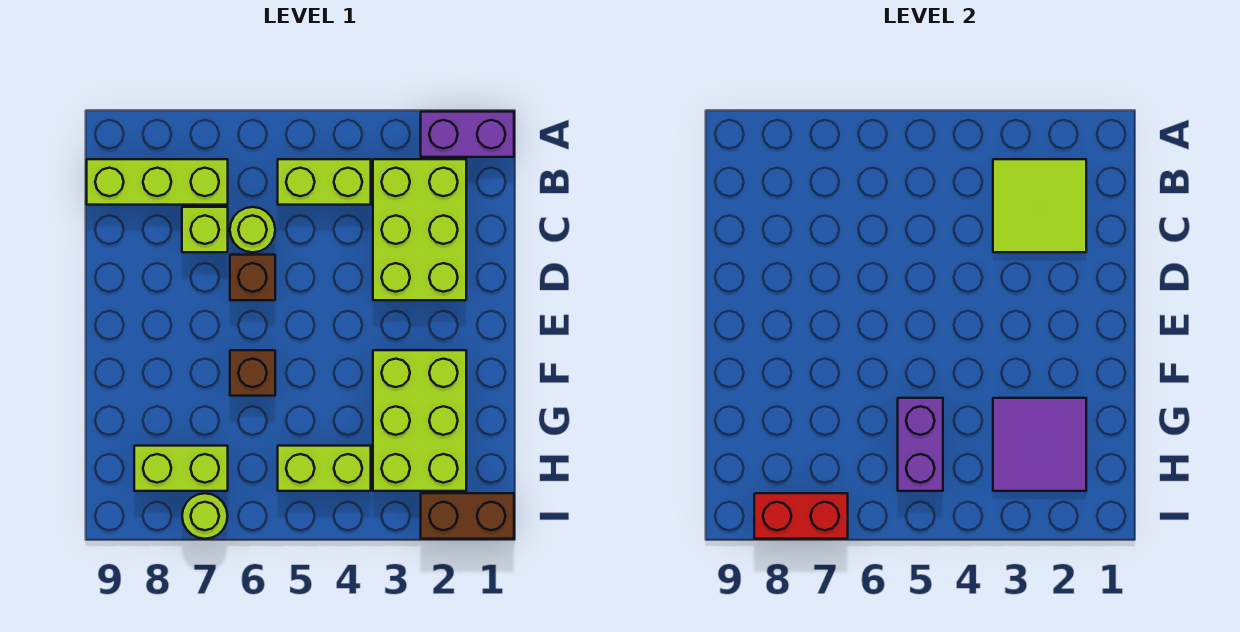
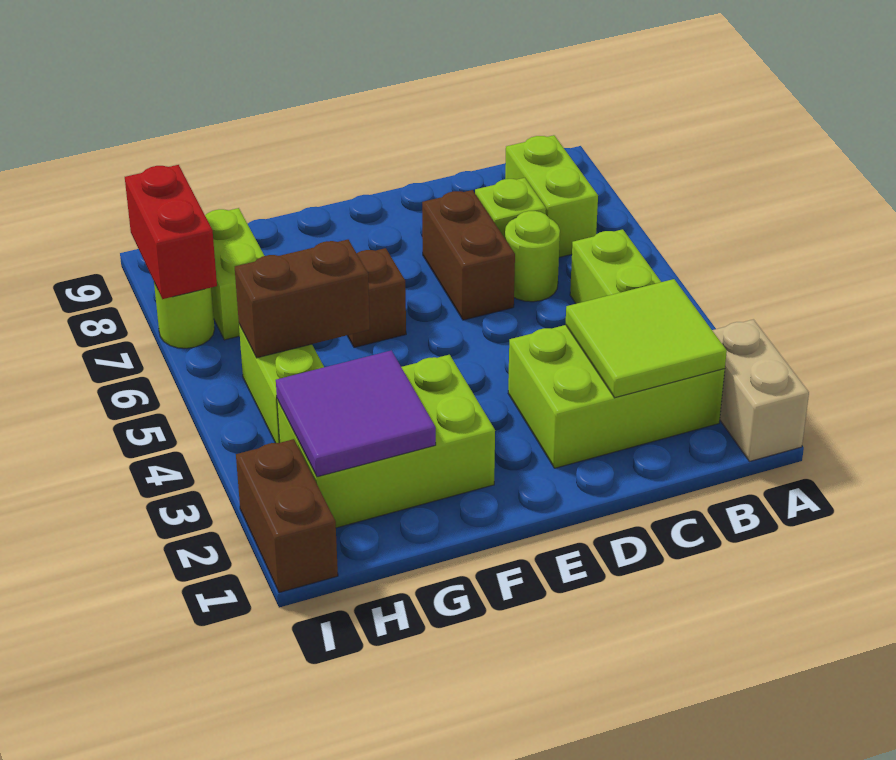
purple brick A1:A2 level 1 -> tan brick A1:A2 level 1
lime brick B7:B9 level 1 -> lime brick B7:B8 level 1
brown brick D6 level 1 -> brown brick D6:D7 level 1
purple brick G5:H5 level 2 -> brown brick G5:H5 level 2

